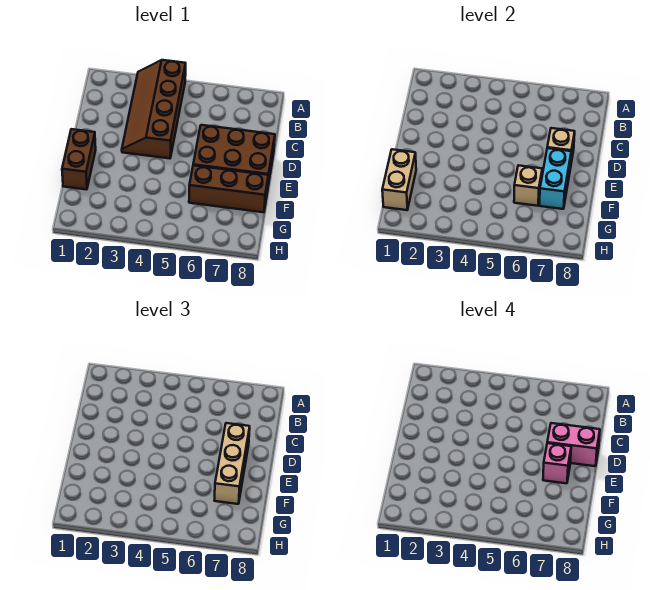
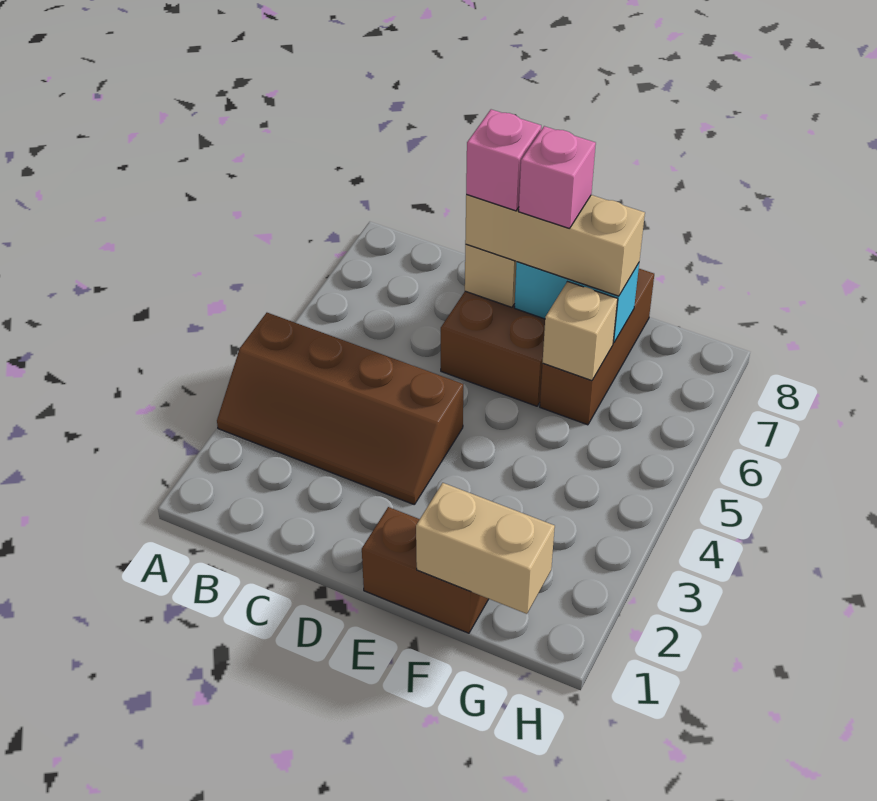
pink brick D7:D8 level 4 -> pink brick D7 level 4

